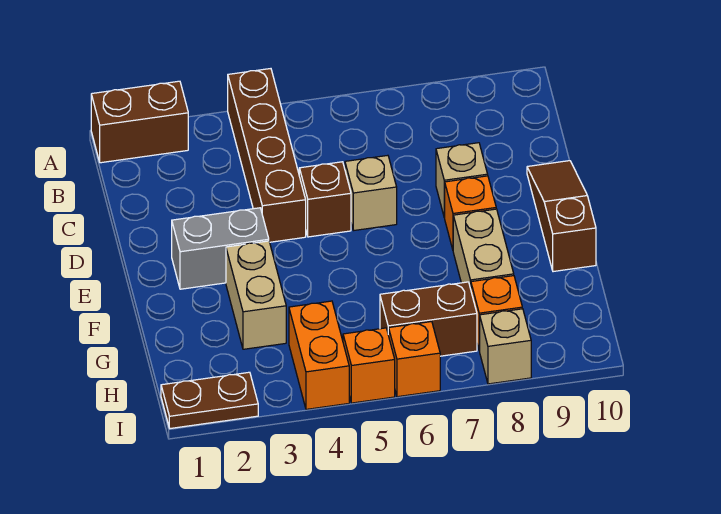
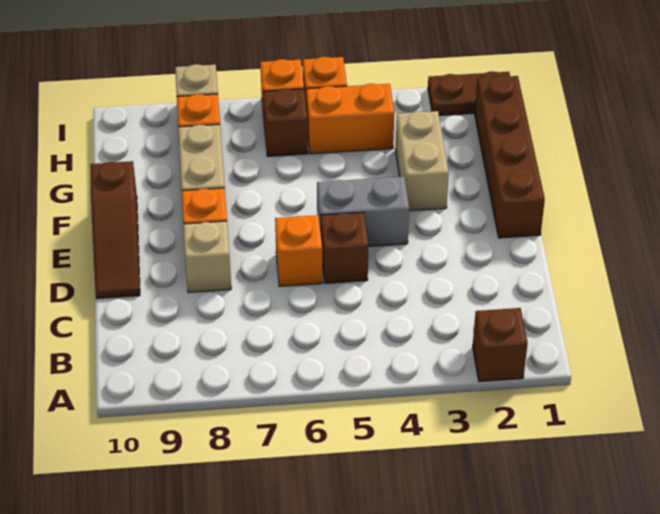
brown brick A1:A2 level 1 -> brown brick A2 level 1
brown brick A4:D4 level 1 -> brown brick E1:H1 level 1
tan brick D6 level 1 -> orange brick D6 level 1
grey brick E2:E3 level 1 -> grey brick E4:E5 level 1
orange brick H4:I4 level 1 -> orange brick H4:H5 level 1
brown brick H6:H7 level 1 -> brown brick H6 level 1

